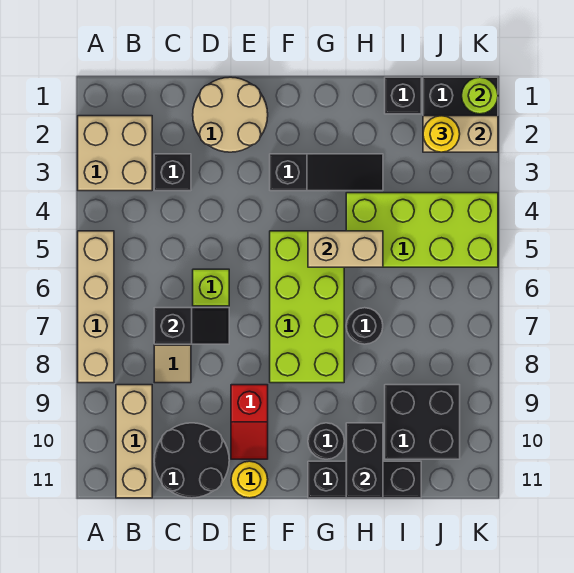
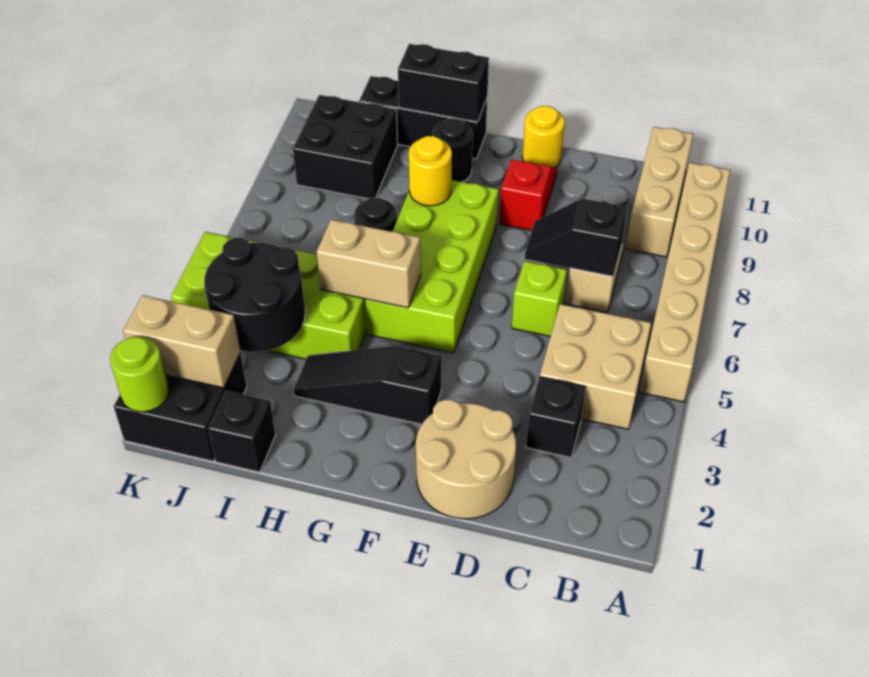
tan brick A2:B3 level 1 -> tan brick B4:C5 level 1
tan brick A5:A8 level 1 -> tan brick A5:A10 level 1
black round brick C10:D11 level 1 -> black round brick I3:J4 level 2
black brick H10:H11 level 2 -> black brick G11:H11 level 2
yellow round brick J2 level 3 -> yellow round brick G8 level 2

